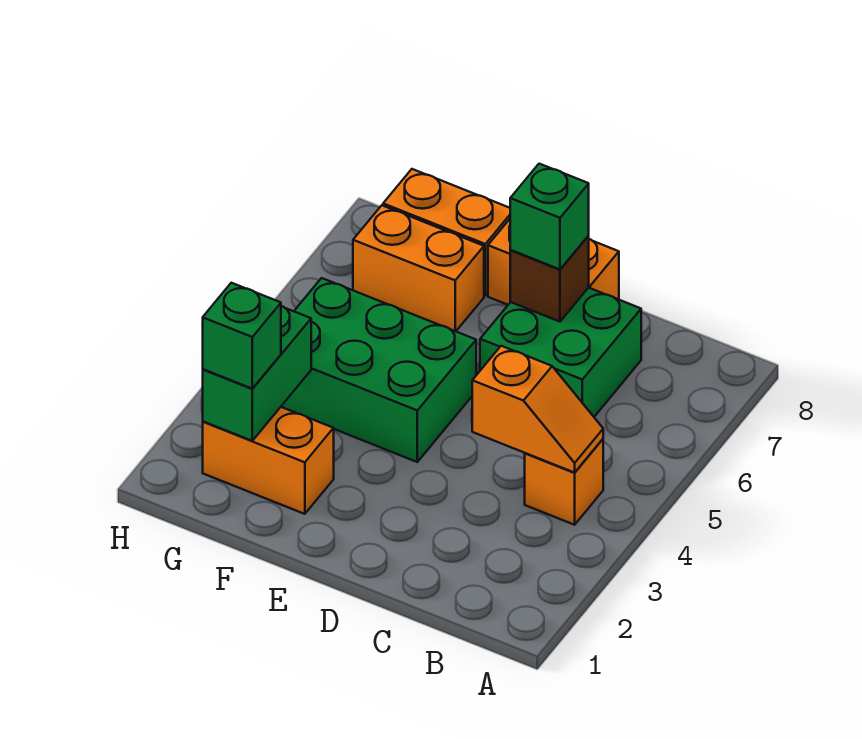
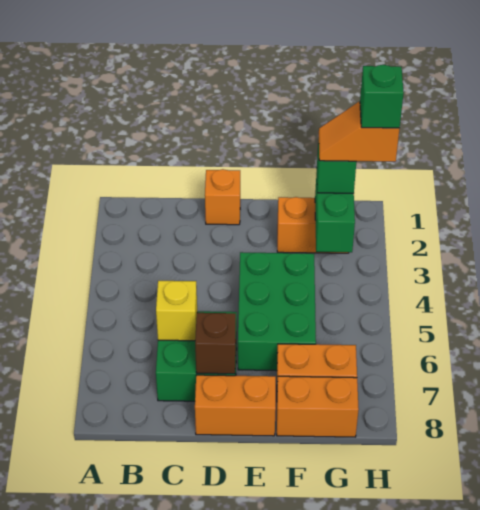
orange brick B4 level 1 -> orange brick D1 level 1
orange slope B4:C4 level 2 top C -> orange slope G2:H2 level 4 top H
none -> yellow brick C6 level 2
green brick D7 level 3 -> green brick H2 level 5
green brick E4:G5 level 1 -> green brick E4:F6 level 1

